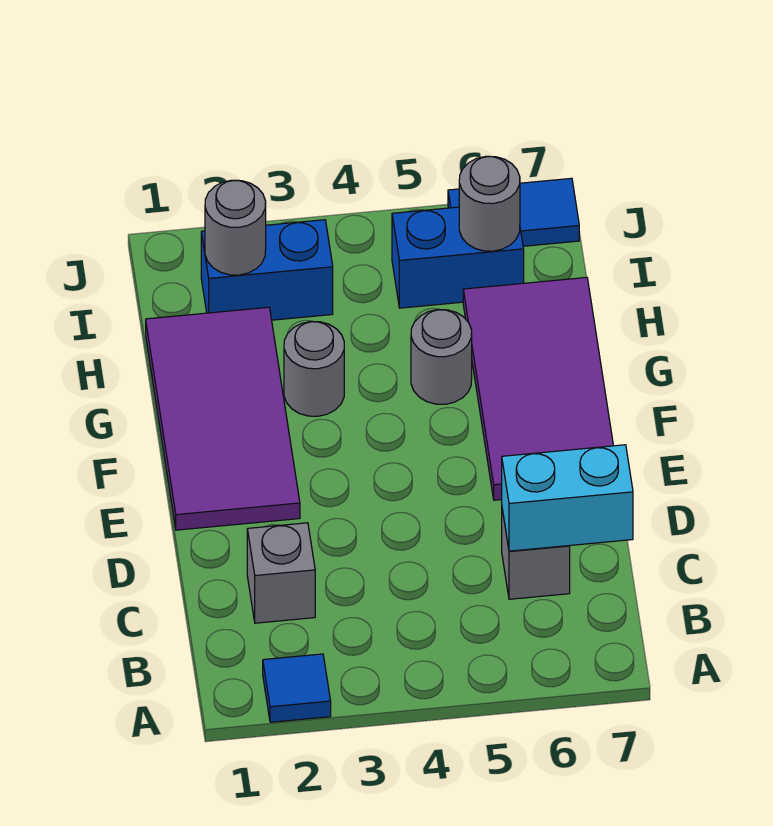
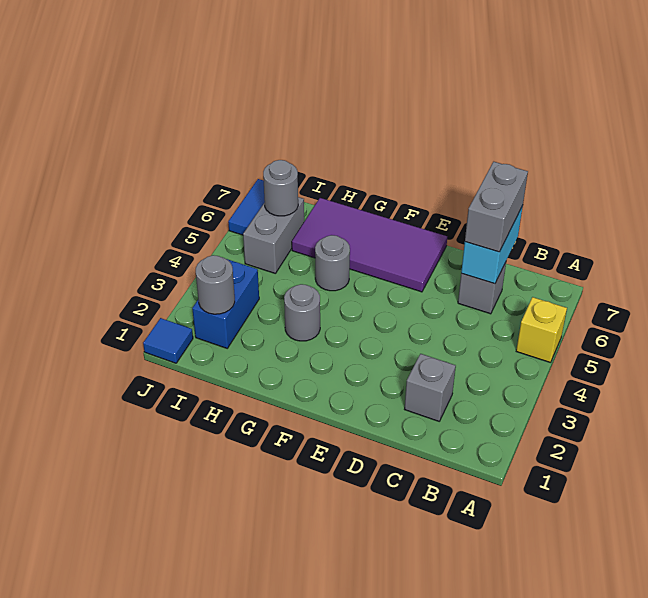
blue tile A2 level 1 -> blue tile J1 level 1
none -> yellow brick A5 level 1
none -> grey brick C6:C7 level 3
purple tile E1:H2 level 1 -> none
blue brick I5:I6 level 1 -> grey brick I5:I6 level 1

